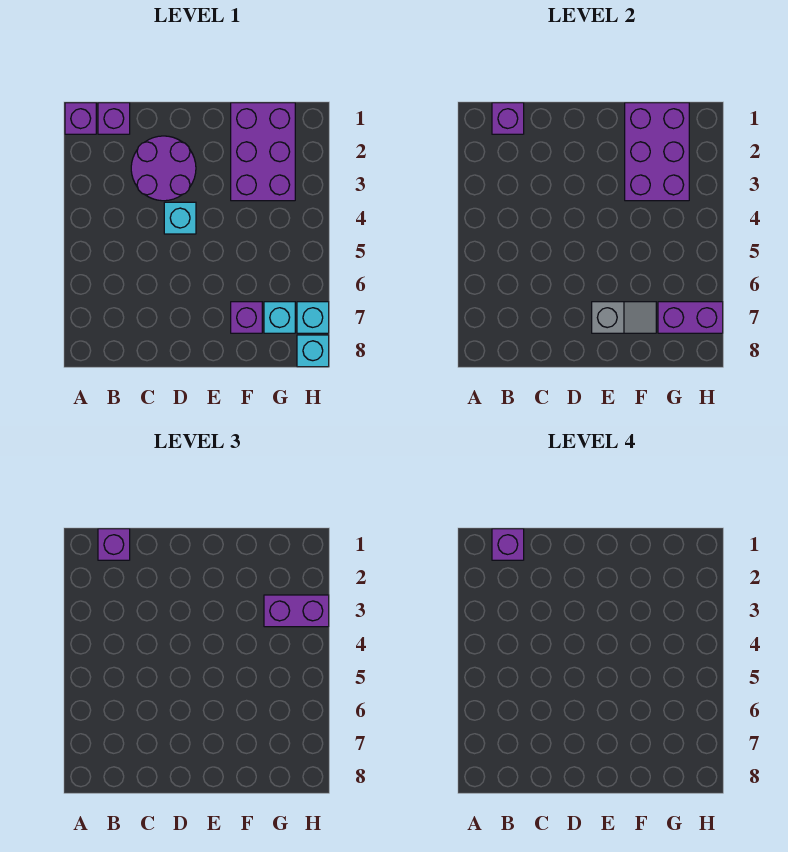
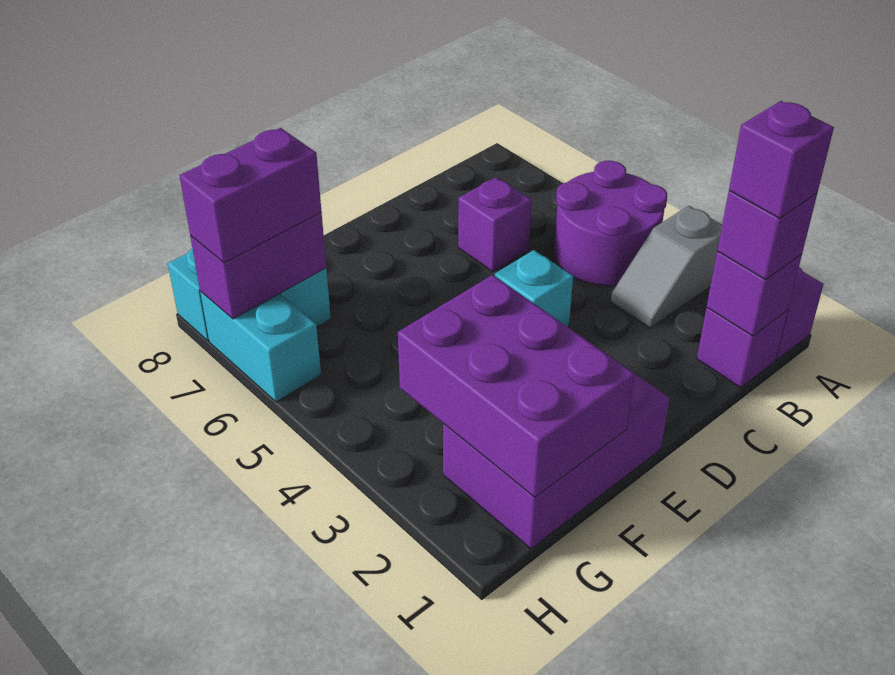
purple round brick C2:D3 level 1 -> purple round brick A4:B5 level 1
grey slope E7:F7 level 2 top E -> grey slope A3:B3 level 1 top A
purple brick F1:G3 level 1 -> purple brick E1:G2 level 1
purple brick F7 level 1 -> purple brick C6 level 1
purple brick G3:H3 level 3 -> purple brick G7:H7 level 3
cyan brick H7 level 1 -> cyan brick H6:H7 level 1

